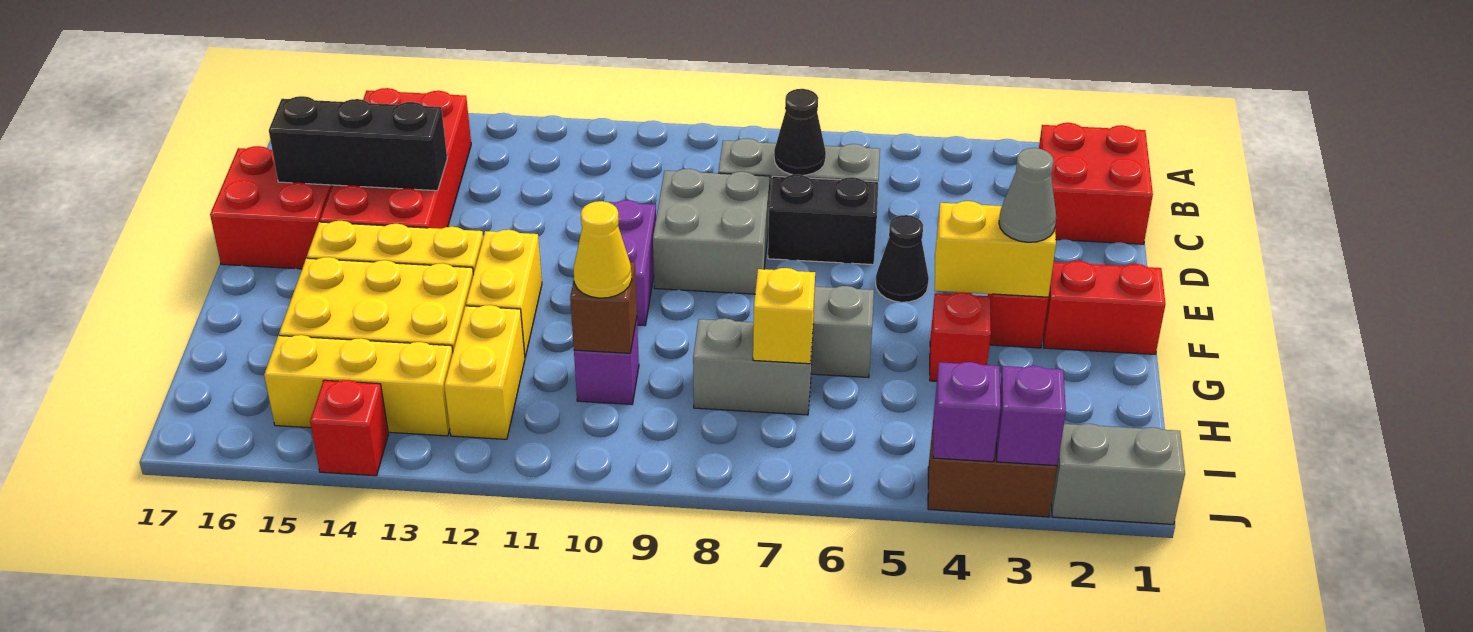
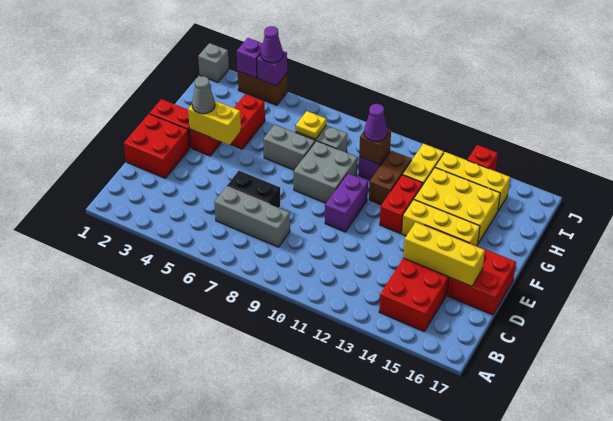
red brick B1:C2 level 1 -> red brick D1:E2 level 1
black cone C7 level 2 -> none
grey brick D8:E9 level 1 -> grey brick F8:G9 level 1
black brick D14:D16 level 2 -> yellow brick D14:D16 level 2
black cone E5 level 1 -> none
yellow brick F12:G12 level 1 -> red brick F12:G12 level 1
red brick G4 level 1 -> red brick G4:H4 level 1
none -> brown brick G11:H11 level 1
yellow brick H7 level 2 -> yellow plate H7 level 2
yellow cone H10 level 3 -> purple cone H10 level 3
grey brick J1:J2 level 1 -> grey brick J1 level 1
none -> purple cone J4 level 3

